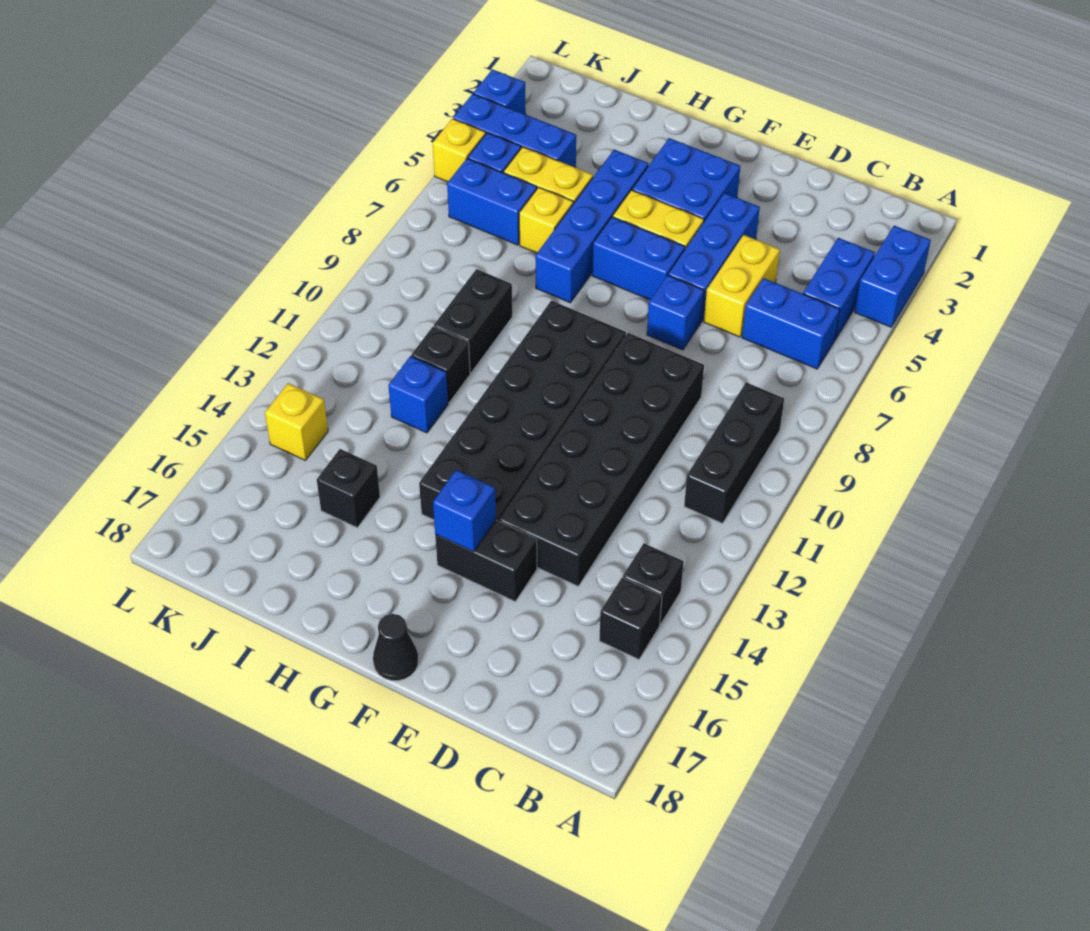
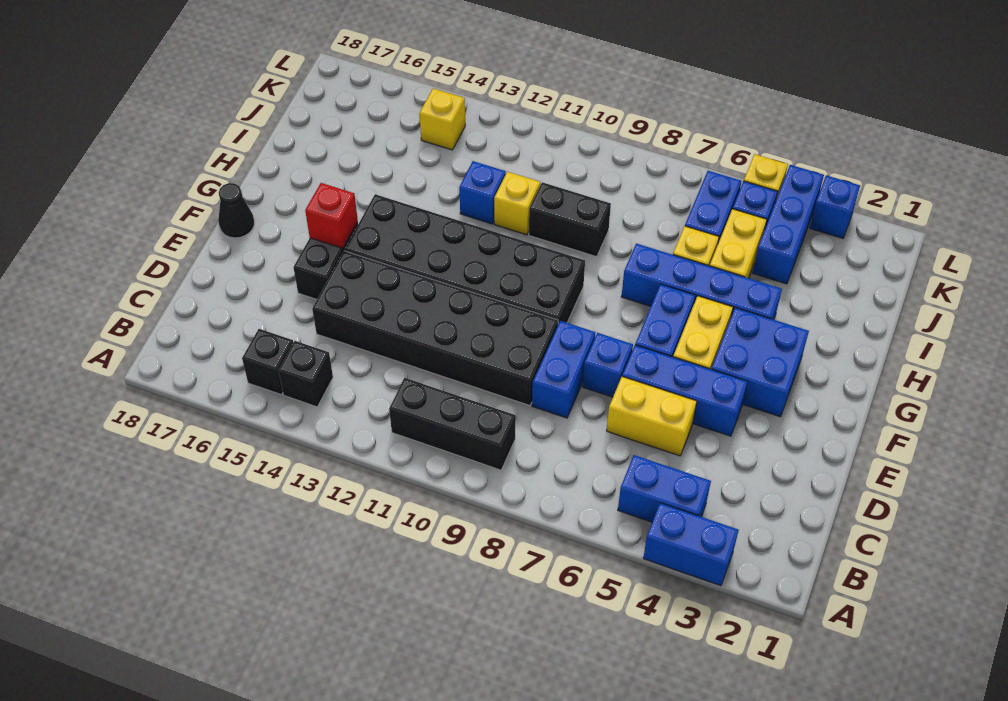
blue brick B6:C6 level 1 -> blue brick D8:E8 level 1
blue brick F15 level 2 -> red brick F15 level 2
black brick I11 level 1 -> yellow brick I11 level 1
black brick I15 level 1 -> none

